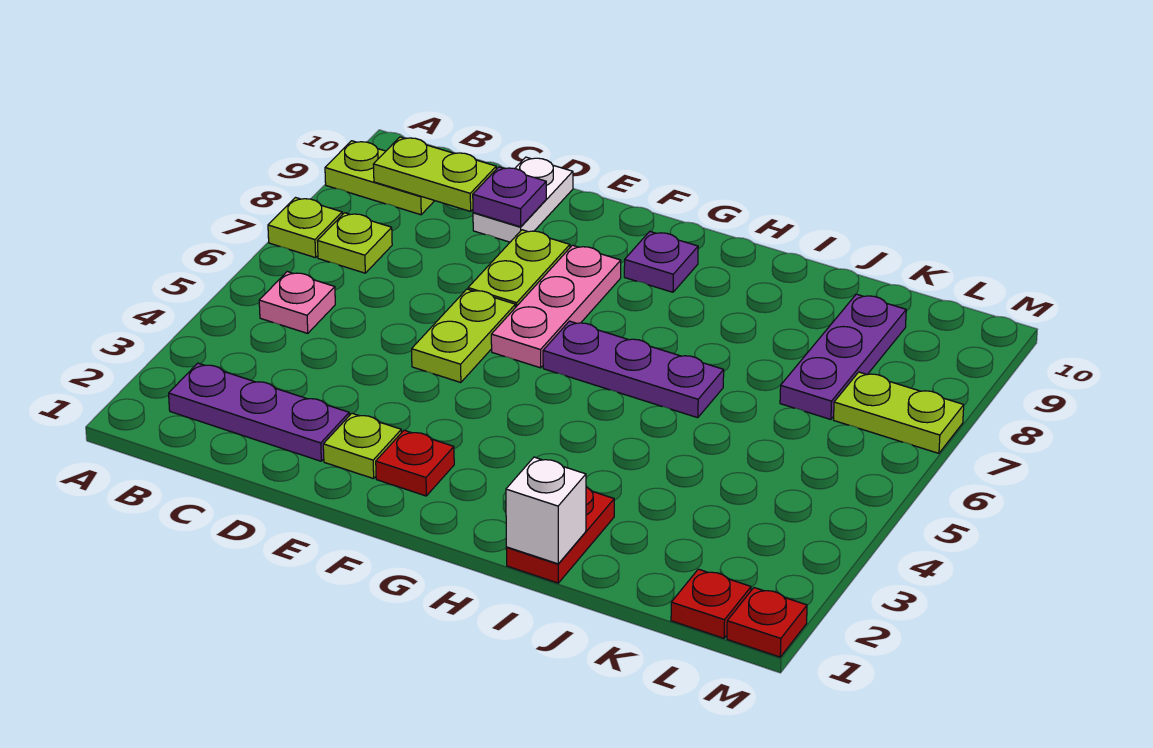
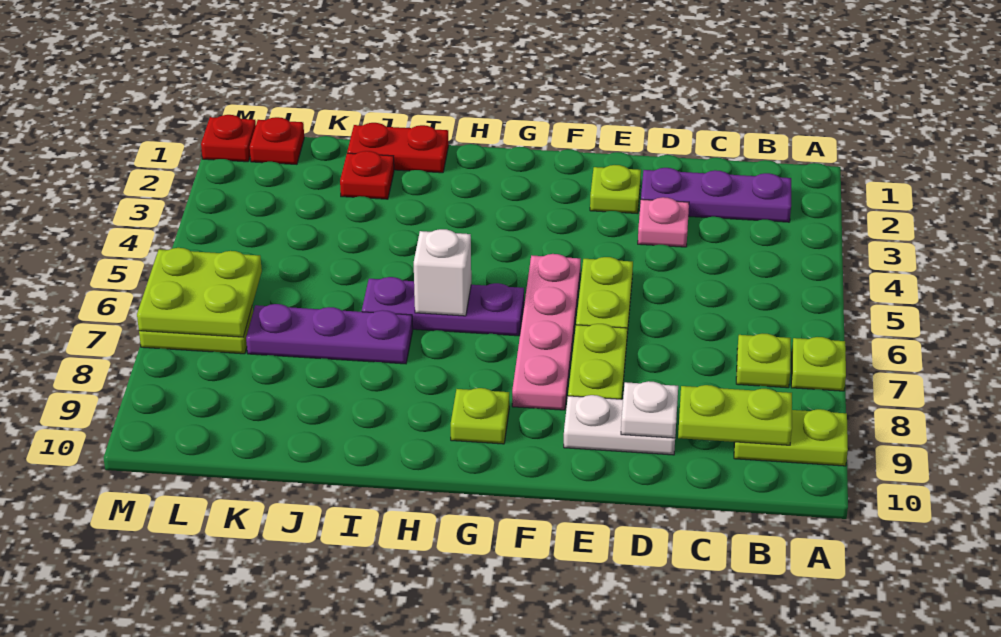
pink plate B5 level 1 -> pink plate D3 level 1
white plate D9:D10 level 1 -> white plate D9:E9 level 1
purple plate D9 level 2 -> white plate D9 level 2
red plate F2 level 1 -> red plate J2 level 1
pink plate F6:F8 level 1 -> pink plate F5:F8 level 1
purple plate G9 level 1 -> lime plate G9 level 1
red plate I1:I2 level 1 -> red plate I1:J1 level 1
white brick I1 level 2 -> white brick H6 level 2
purple plate K7:K9 level 1 -> purple plate I7:K7 level 1
none -> lime plate L6:M7 level 2

